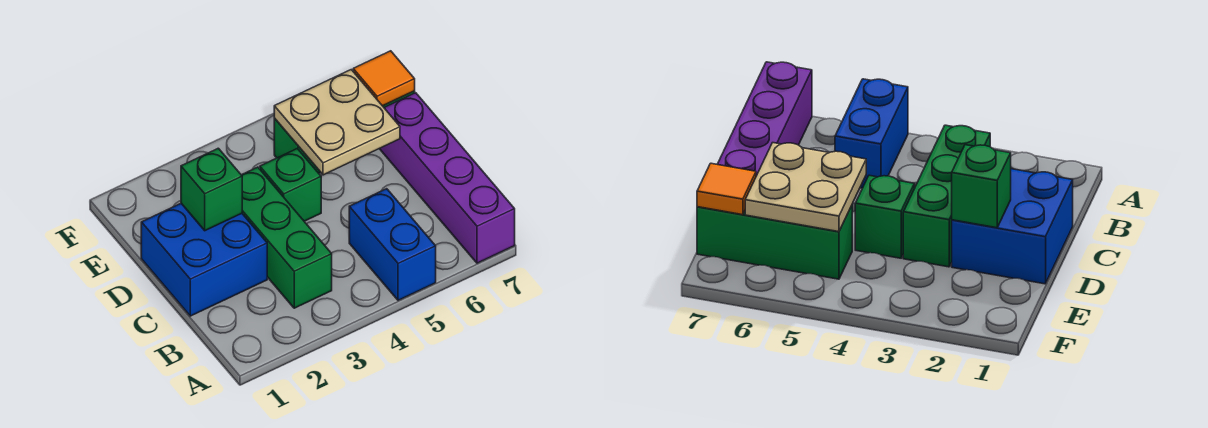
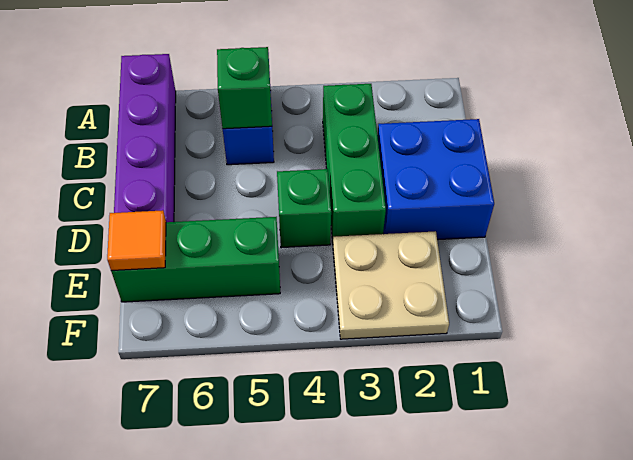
green brick D2 level 2 -> green brick B5 level 2
tan plate D5:E6 level 2 -> tan plate E2:F3 level 1

